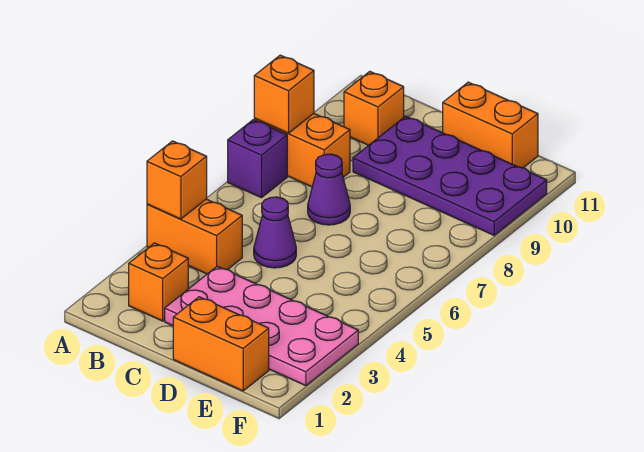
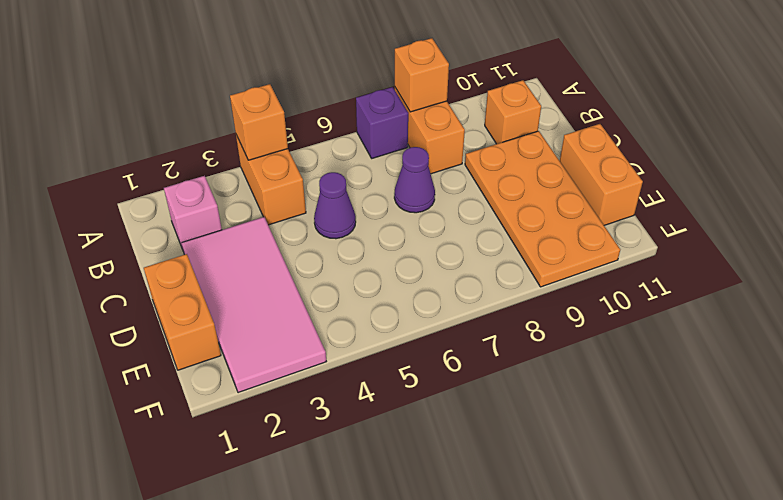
orange brick B2 level 1 -> pink brick B2 level 1
pink plate C2:F3 level 1 -> pink tile C2:F3 level 1
purple plate C9:F10 level 1 -> orange plate C9:F10 level 1

